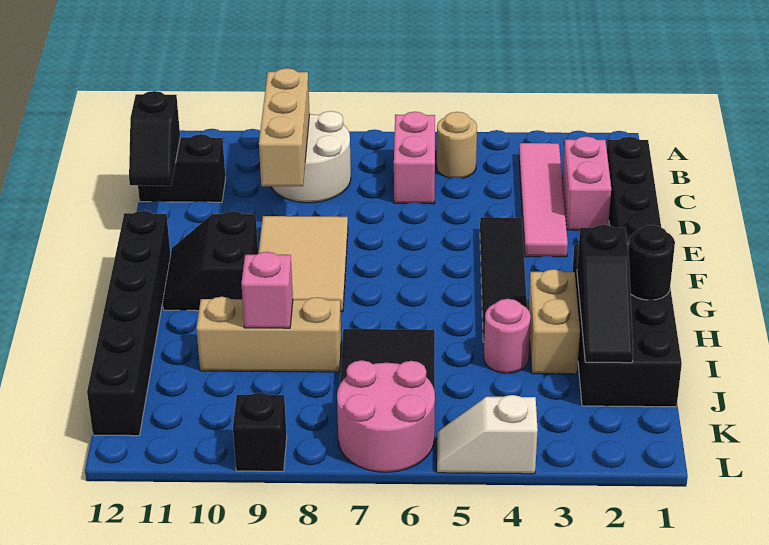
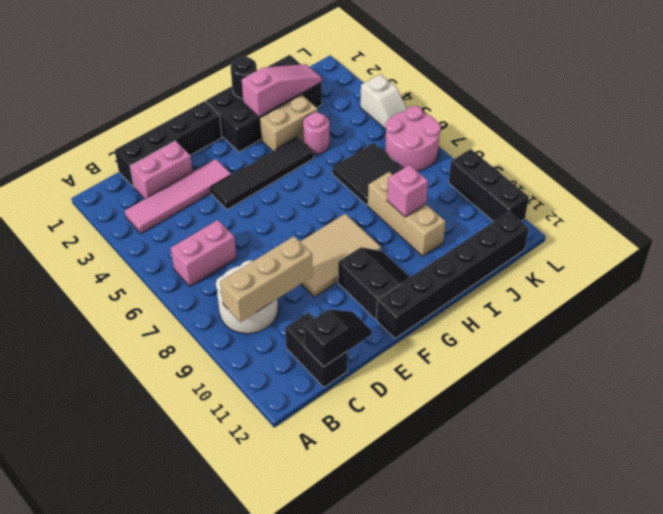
tan round brick B5 level 1 -> none
black slope F10:G11 level 1 top 10 -> black slope F10:G11 level 1 top F
black slope H2:J2 level 2 top H -> pink slope H2:J2 level 2 top H
black brick L9 level 1 -> black brick L9:L11 level 1

